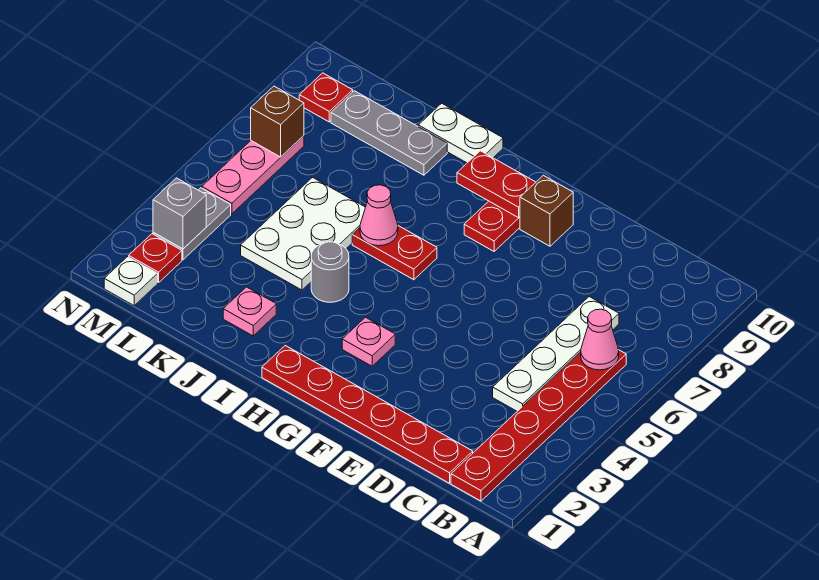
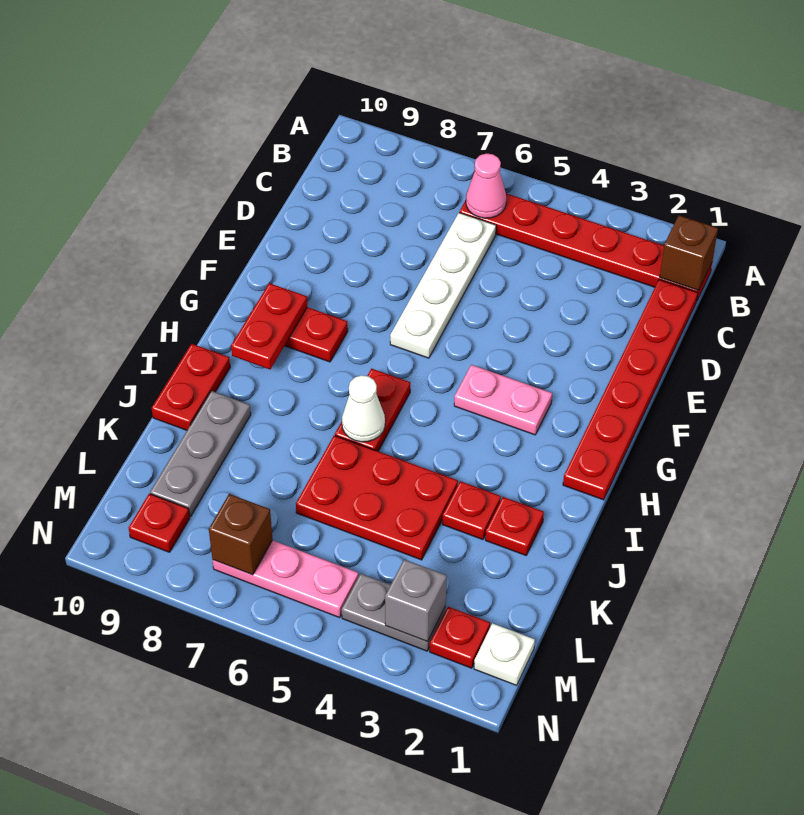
white plate C4:C7 level 1 -> white plate C6:F6 level 1
brown brick F9 level 1 -> brown brick B1 level 2
pink plate G3 level 1 -> pink plate G3:G4 level 1
grey round brick I4 level 1 -> none
pink cone I6 level 2 -> white cone I6 level 2
white plate I10:J10 level 1 -> red plate I10:J10 level 1
pink plate J2 level 1 -> red plate J2 level 1
none -> red plate J3 level 1
white plate J4:K6 level 1 -> red plate J4:K6 level 1

